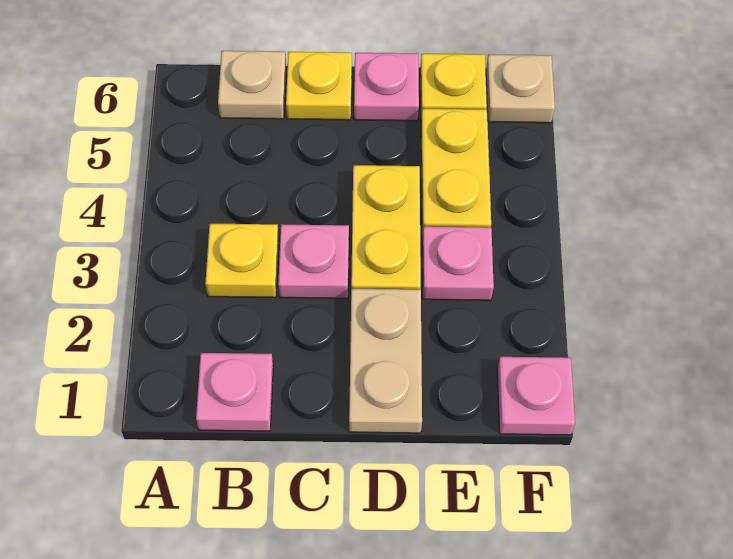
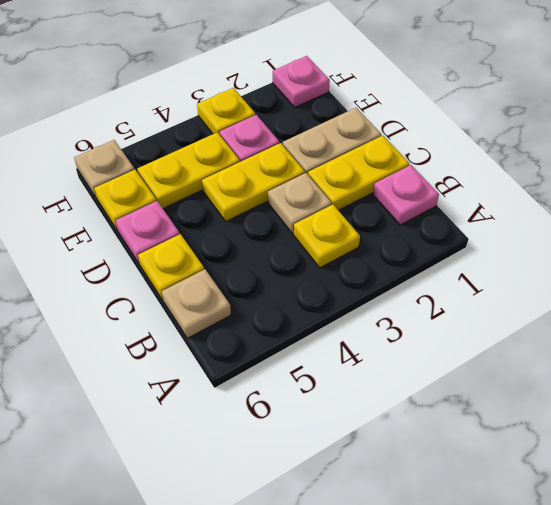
none -> yellow plate C1:C2 level 1
pink plate C3 level 1 -> tan plate C3 level 1
none -> yellow plate F3 level 1

